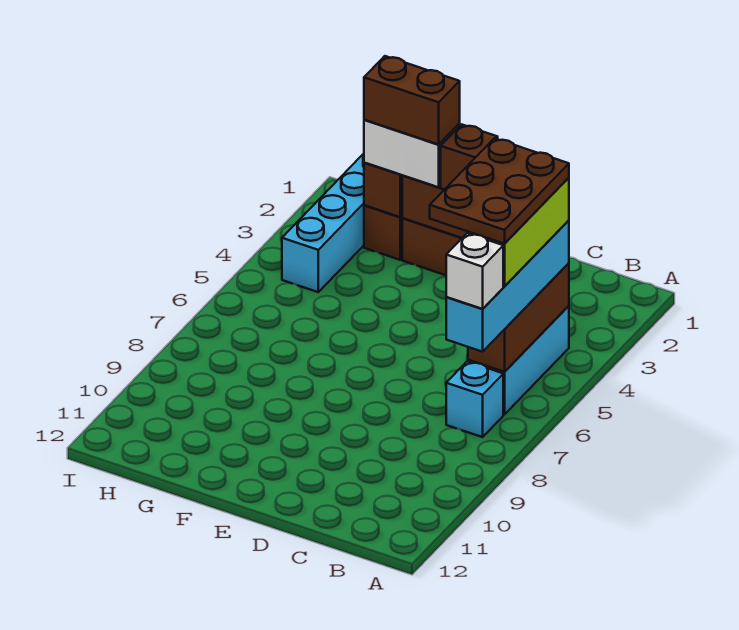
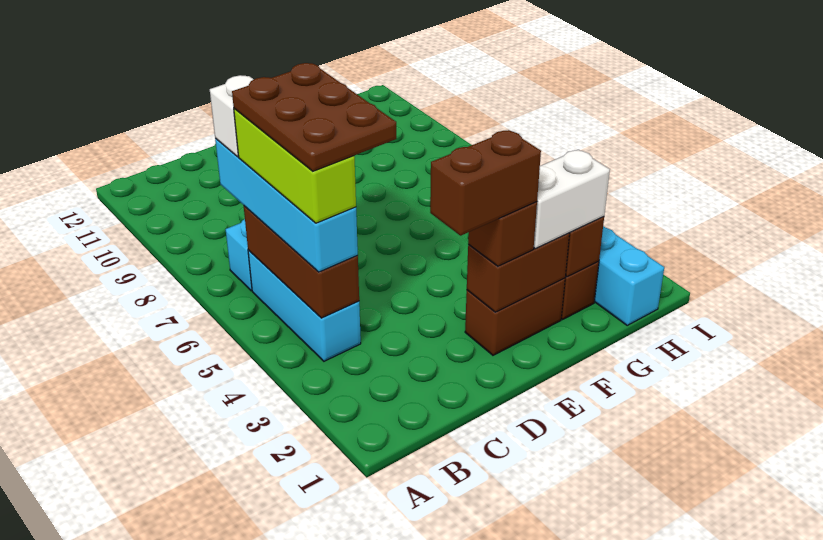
brown brick F2:G2 level 4 -> brown brick D2:E2 level 4

